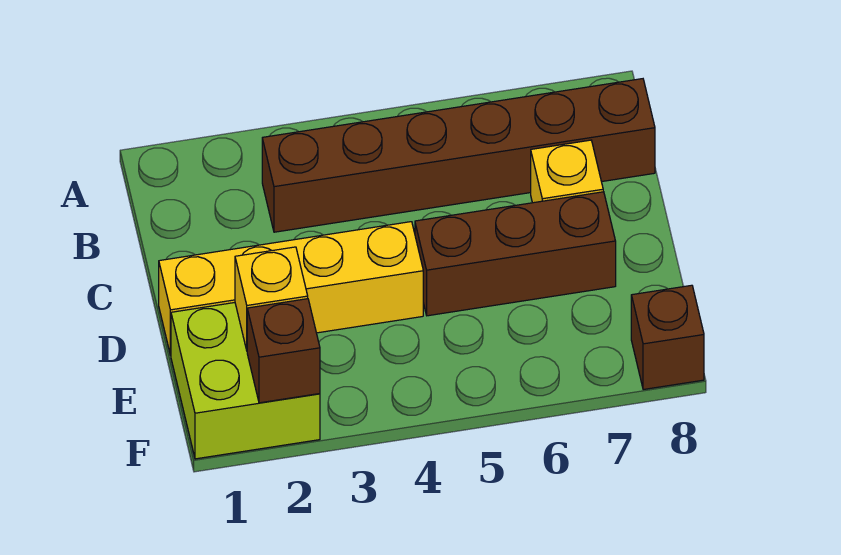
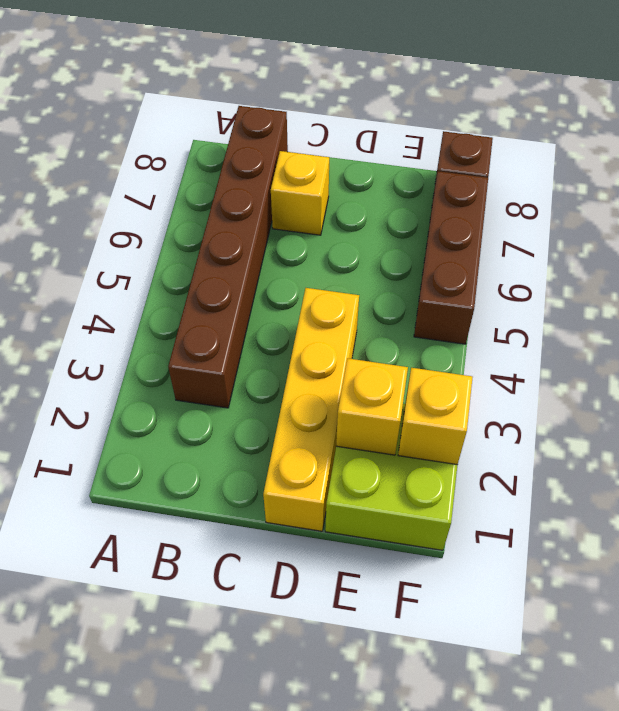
brown brick D5:D7 level 1 -> brown brick F5:F7 level 1
brown brick F2 level 2 -> yellow brick F2 level 2

